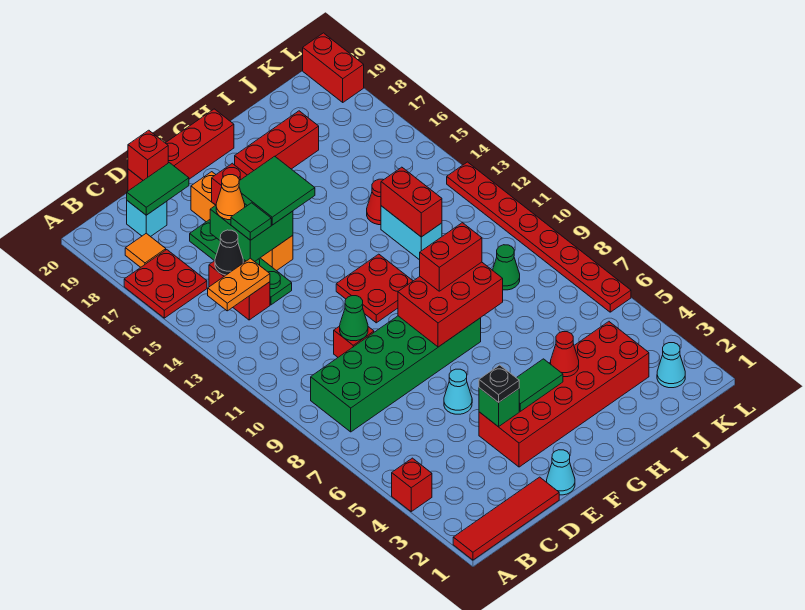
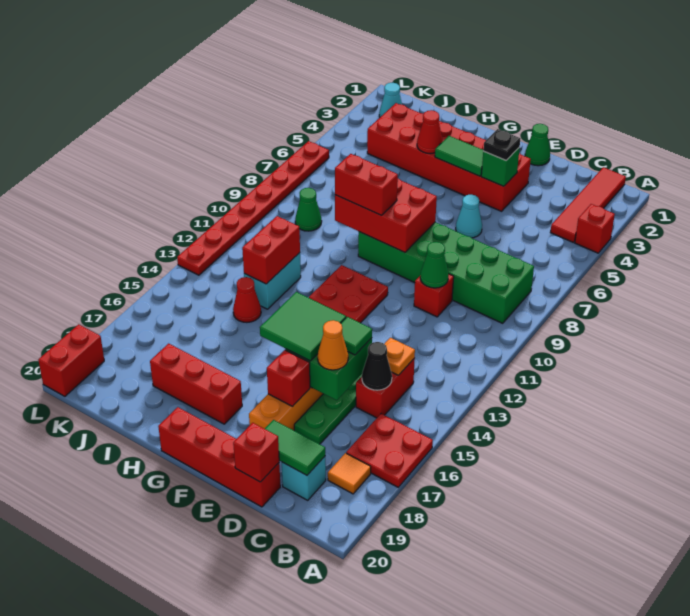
red tile A1:D1 level 1 -> red tile B1:B4 level 1
orange plate B14:C14 level 2 -> orange plate C14 level 2
cyan cone E1 level 1 -> green cone E1 level 1

